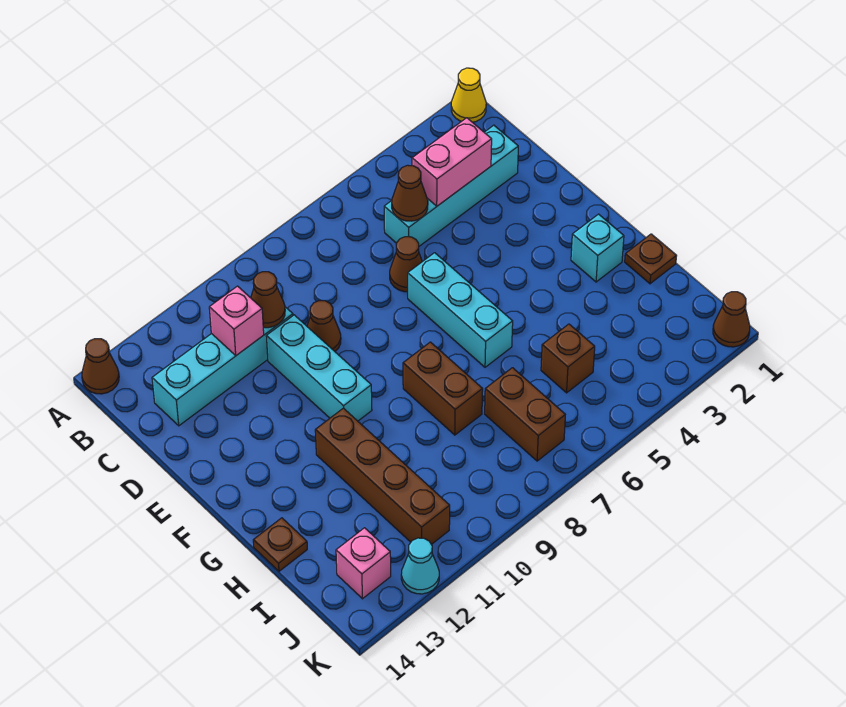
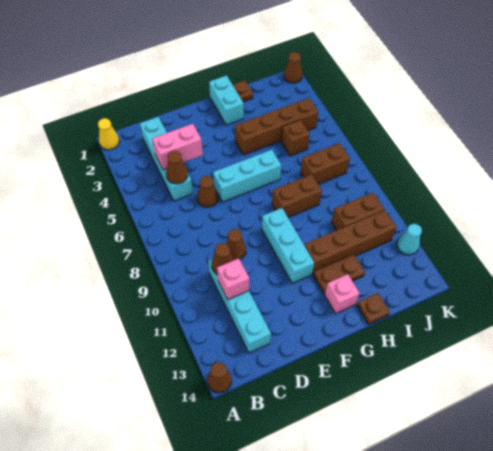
pink brick C3:C4 level 2 -> pink brick C4:D4 level 2
cyan brick D10:F10 level 1 -> cyan brick F9:F11 level 1
cyan brick G2 level 1 -> cyan brick G1:G2 level 1
none -> brown brick G4:J4 level 1
none -> brown plate G12:H12 level 1
none -> brown brick I10:J10 level 1
pink brick J13 level 1 -> pink brick G13 level 1

